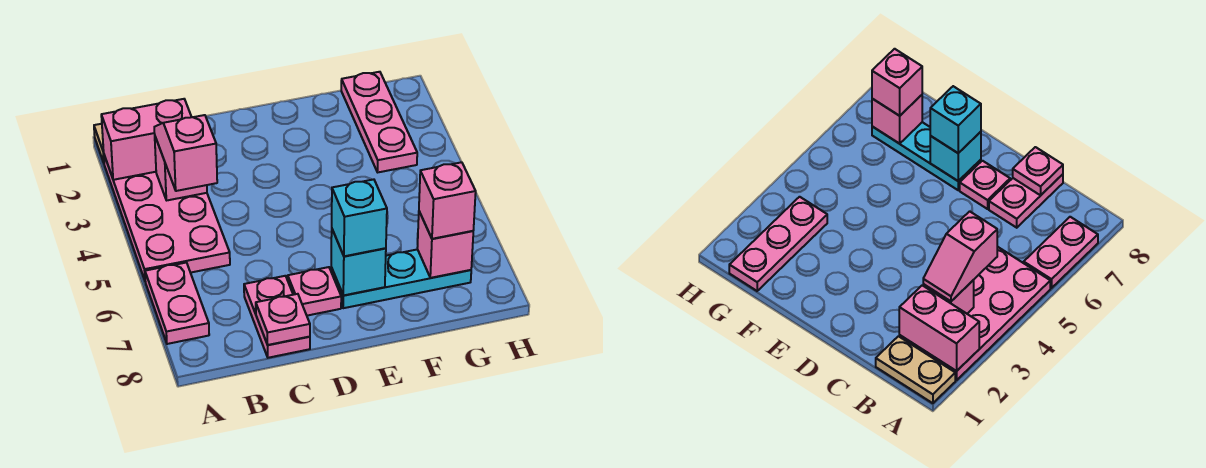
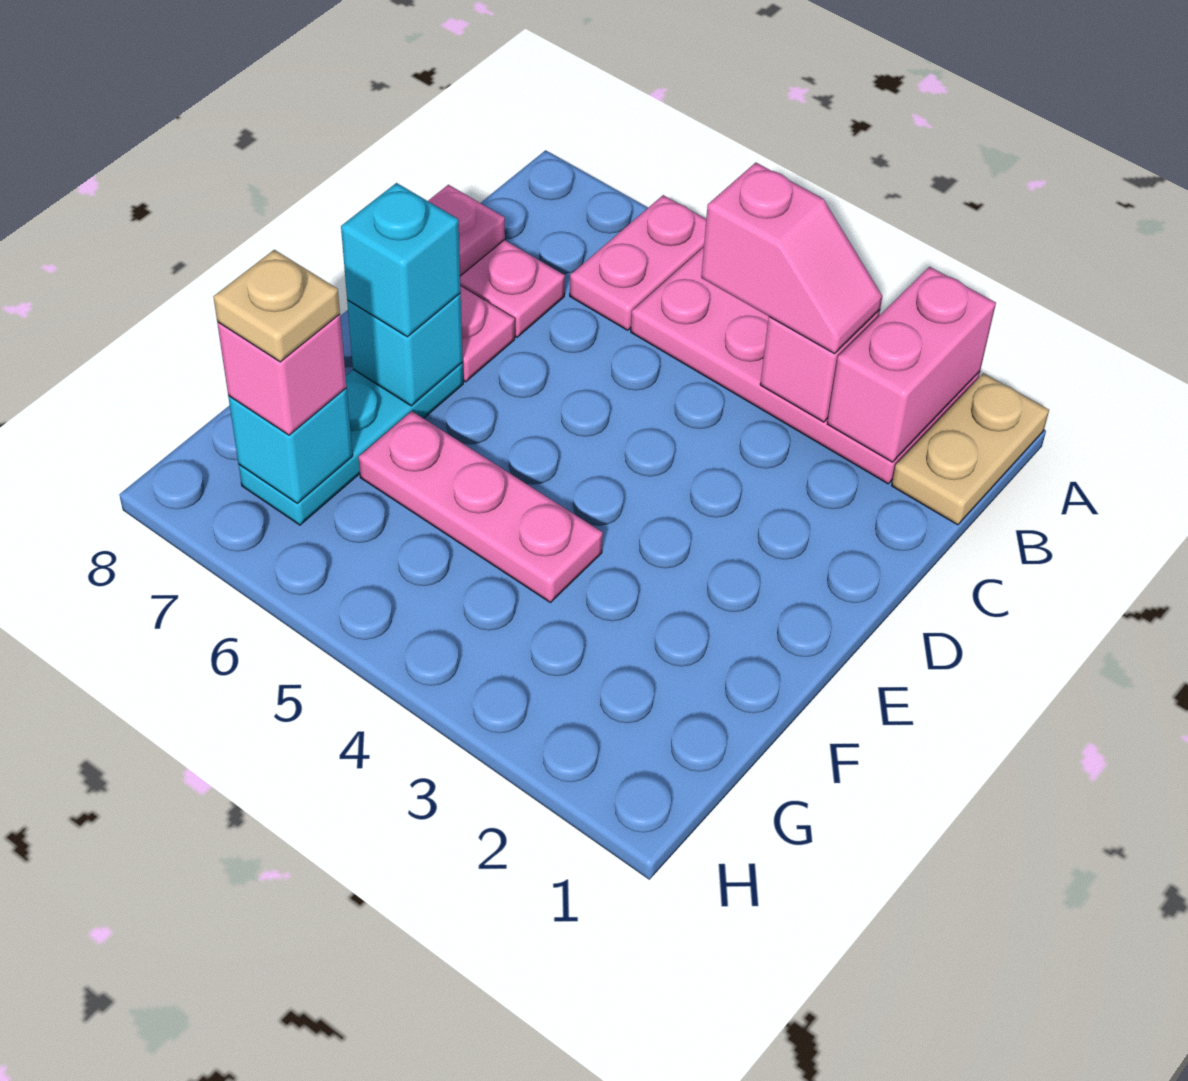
pink plate A6:A7 level 1 -> pink plate A6:B6 level 1
pink plate G1:G3 level 1 -> pink plate F4:F6 level 1
pink brick G7 level 2 -> cyan brick G7 level 2
none -> tan plate G7 level 4

